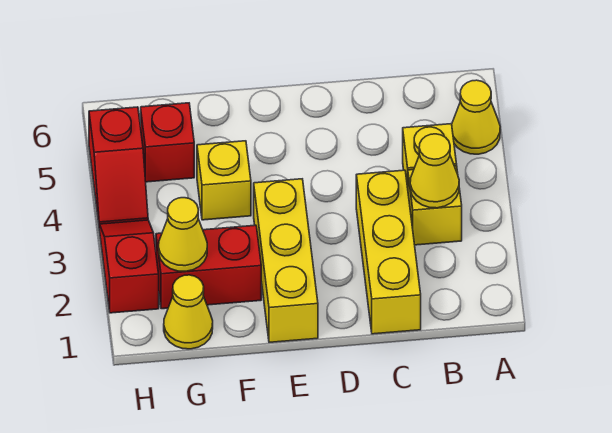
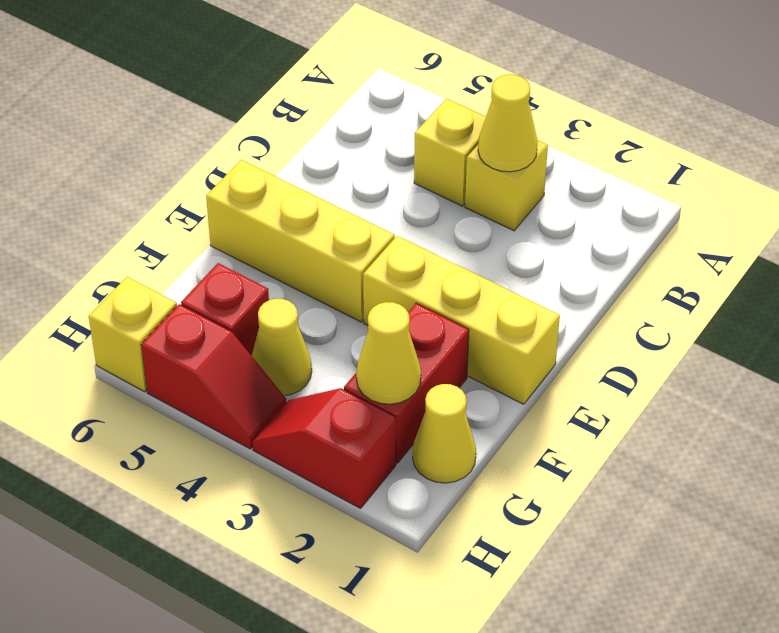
yellow cone A5 level 1 -> yellow cone G4 level 1
yellow brick C1:C3 level 1 -> yellow brick E4:E6 level 1
yellow brick F4 level 1 -> yellow brick H6 level 1

